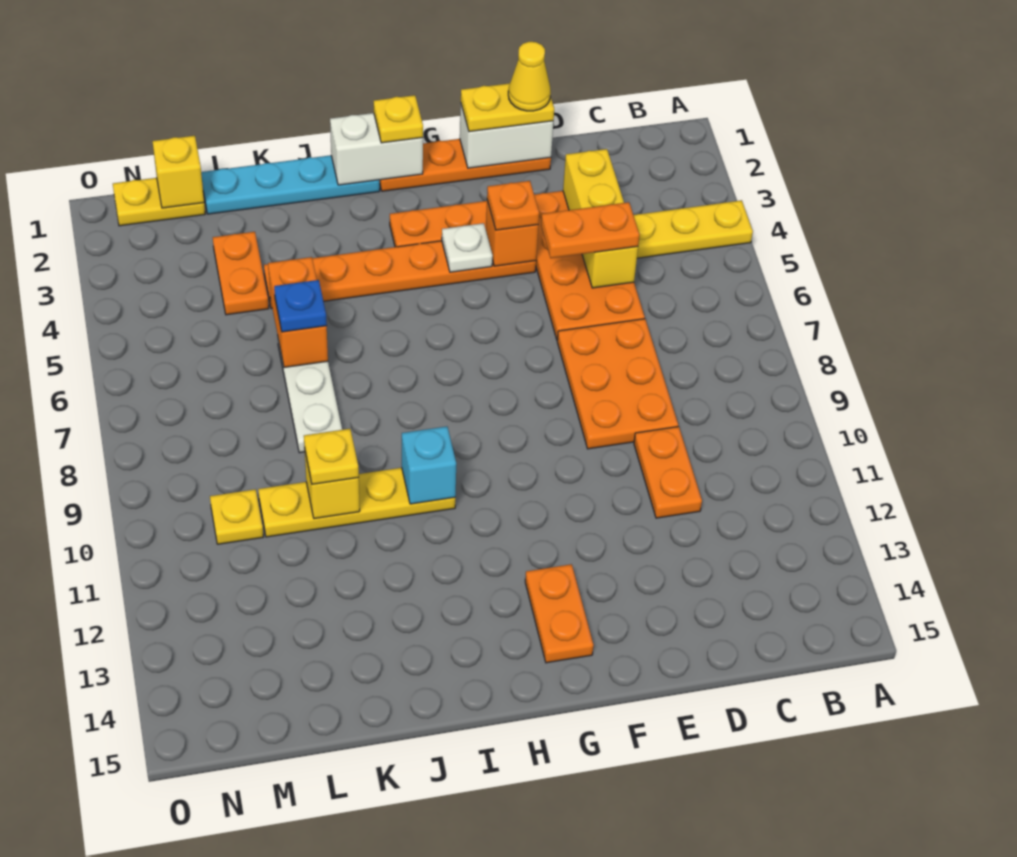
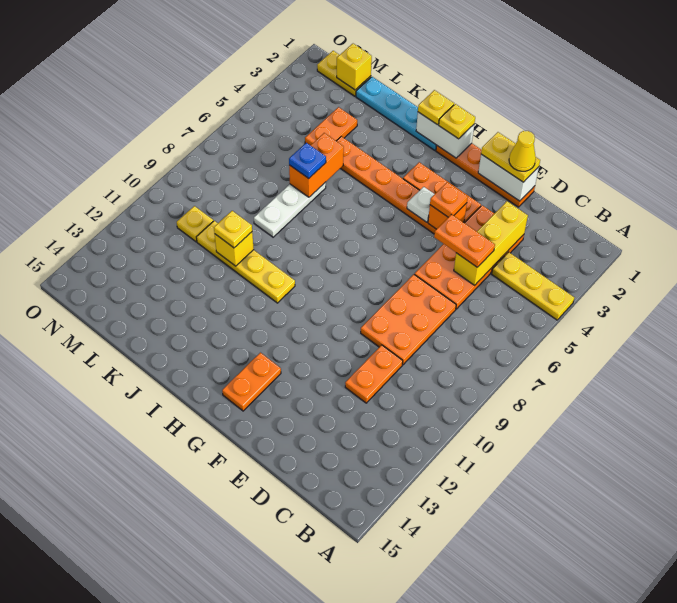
none -> yellow plate I1 level 3
cyan brick I10 level 2 -> none

